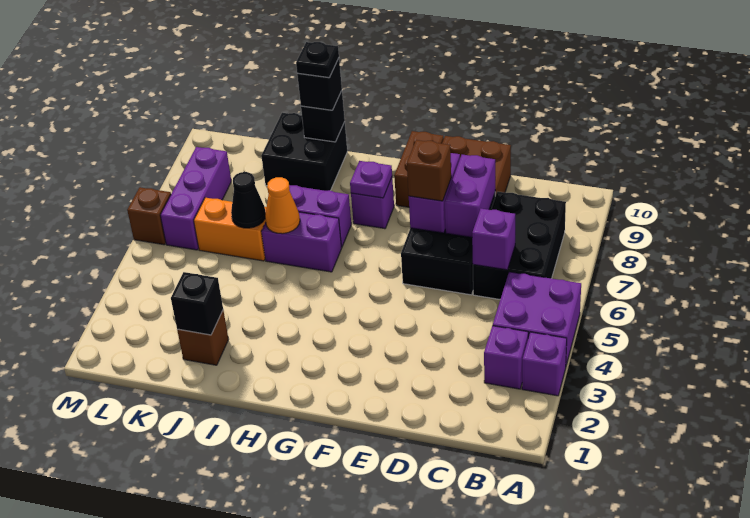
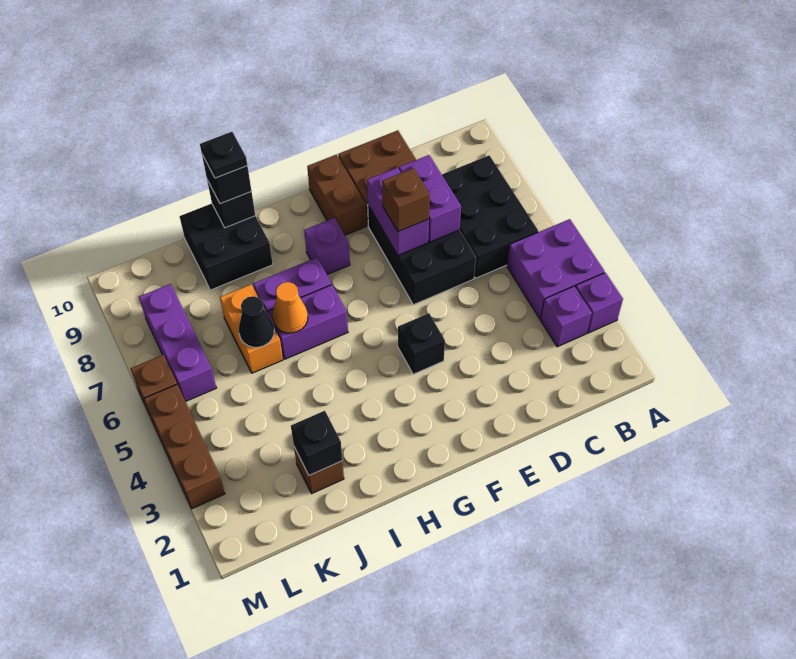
purple brick C6 level 2 -> none
none -> black brick F4 level 1
purple plate G8 level 2 -> none
orange brick J6:K6 level 1 -> orange brick J6:J7 level 1
none -> brown brick M3:M5 level 1

